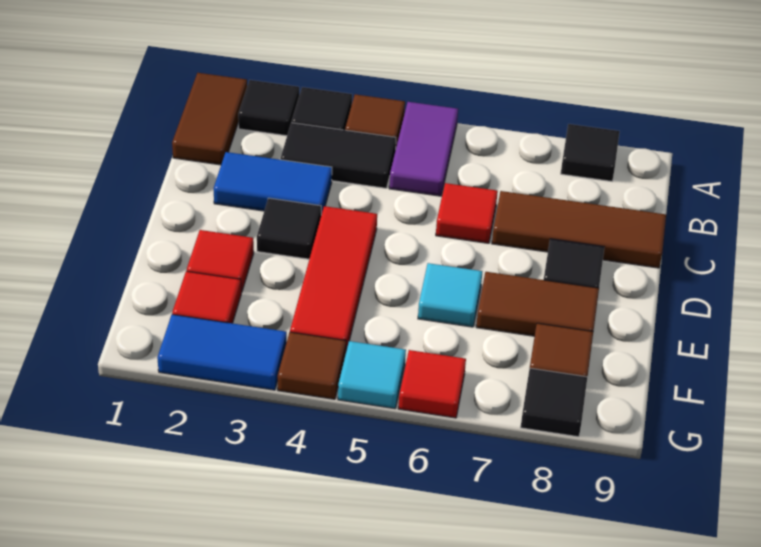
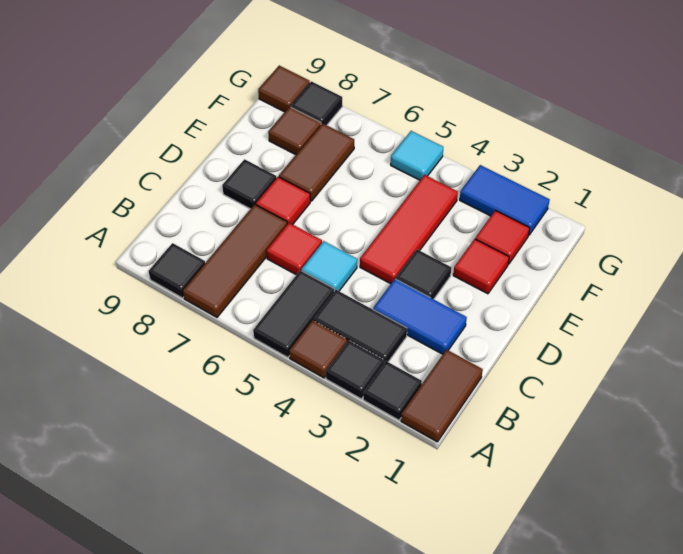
purple tile A5:B5 level 1 -> black tile A5:B5 level 1
brown tile C7:C9 level 1 -> brown tile A7:C7 level 1
cyan tile E6 level 1 -> cyan tile C5 level 1
brown tile E7:E8 level 1 -> brown tile E7:F7 level 1
brown tile G4 level 1 -> brown tile G9 level 1
red tile G6 level 1 -> red tile D7 level 1

